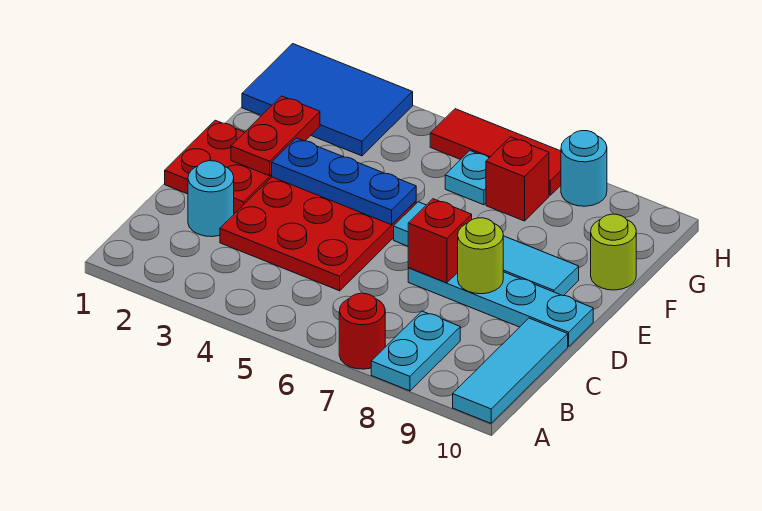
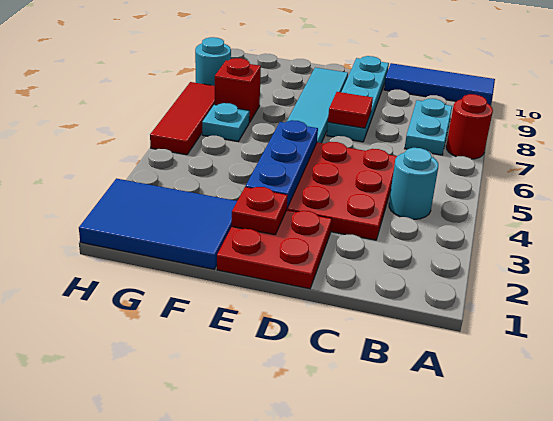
cyan plate A8:B8 level 1 -> cyan plate B7:B8 level 1
cyan tile A10:C10 level 1 -> blue tile A10:C10 level 1
cyan round brick C2 level 1 -> cyan round brick B4 level 1
red brick D7 level 2 -> red tile D7 level 2
lime round brick D8 level 2 -> none
red plate E2:F2 level 2 -> red plate E2 level 2
lime round brick F10 level 1 -> none
blue tile G1:H3 level 1 -> blue tile F1:H2 level 1

